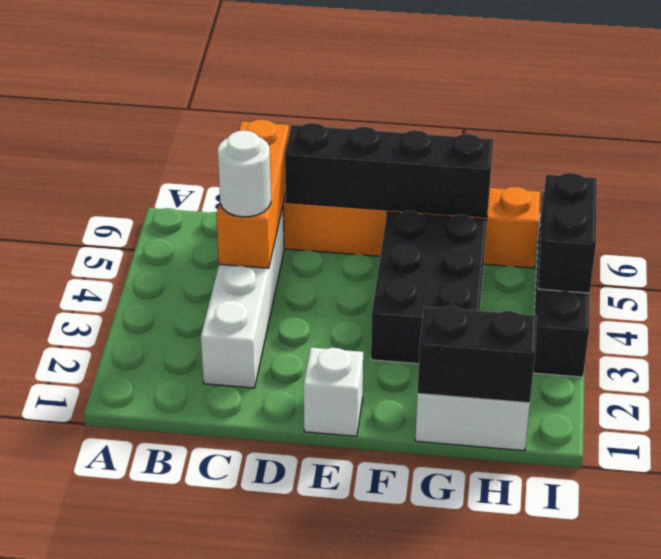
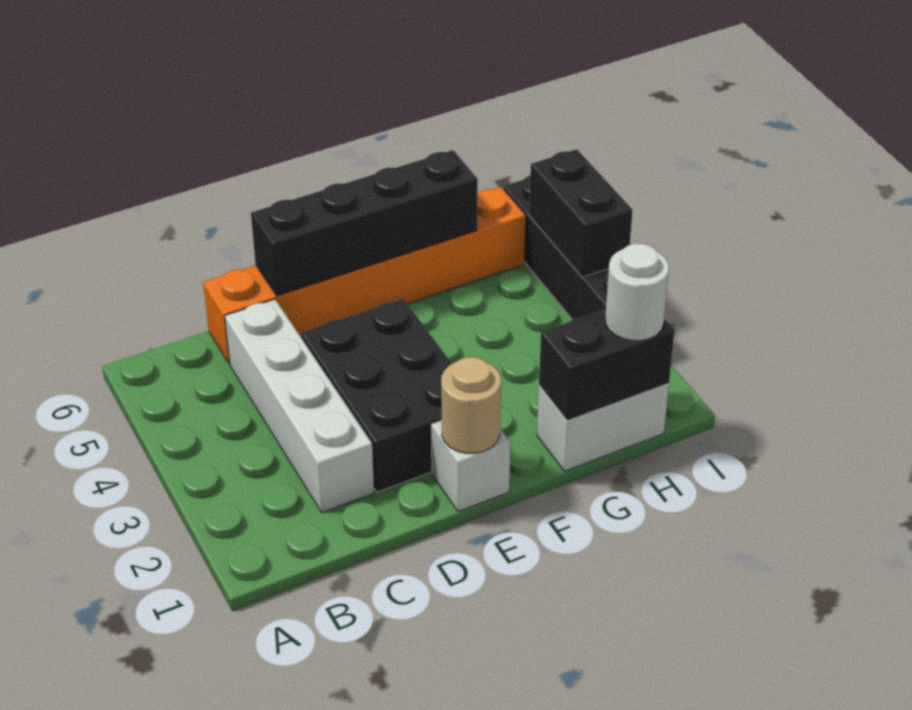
orange brick C4:C6 level 2 -> none
white round brick C4 level 3 -> white round brick H1 level 3
none -> tan round brick E1 level 2
black brick F3:G5 level 1 -> black brick D2:E4 level 1

